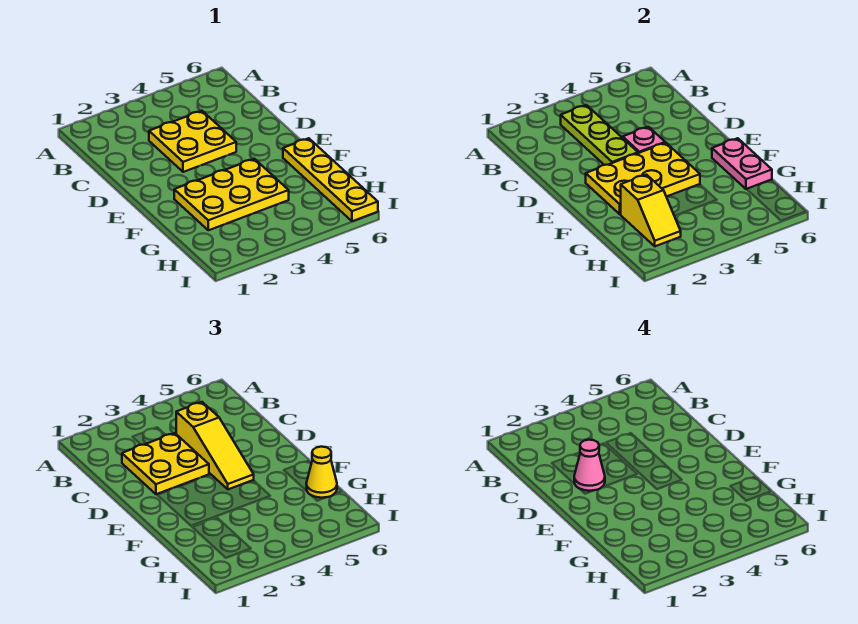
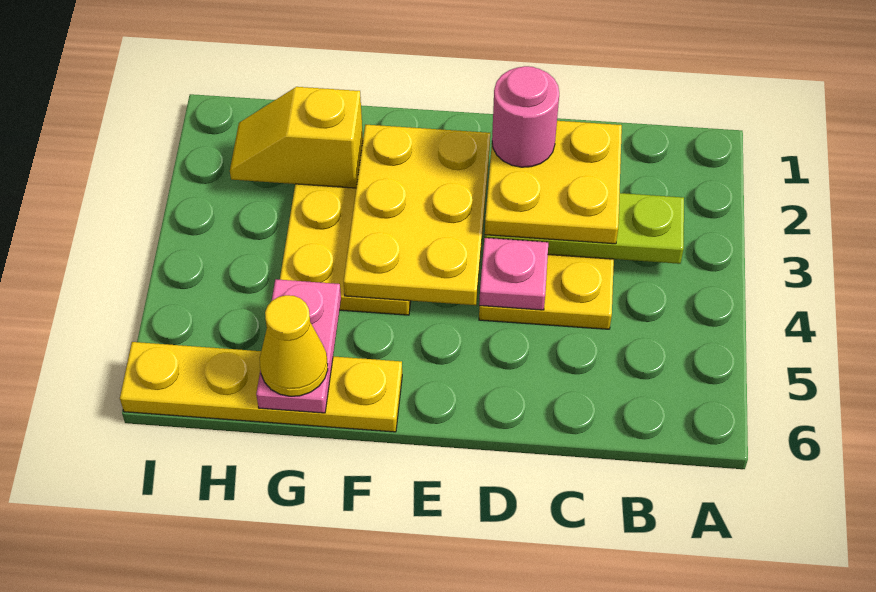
yellow slope C4:E4 level 3 top C -> none
pink cone D2 level 4 -> pink round brick D2 level 4
pink plate F6:G6 level 2 -> pink plate G5:G6 level 2

